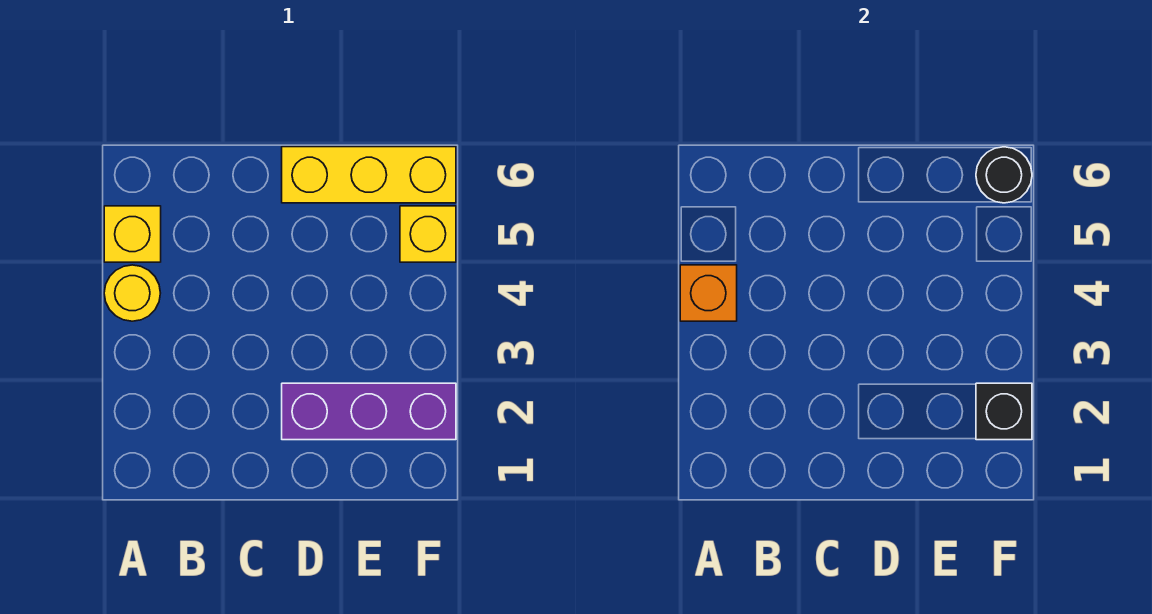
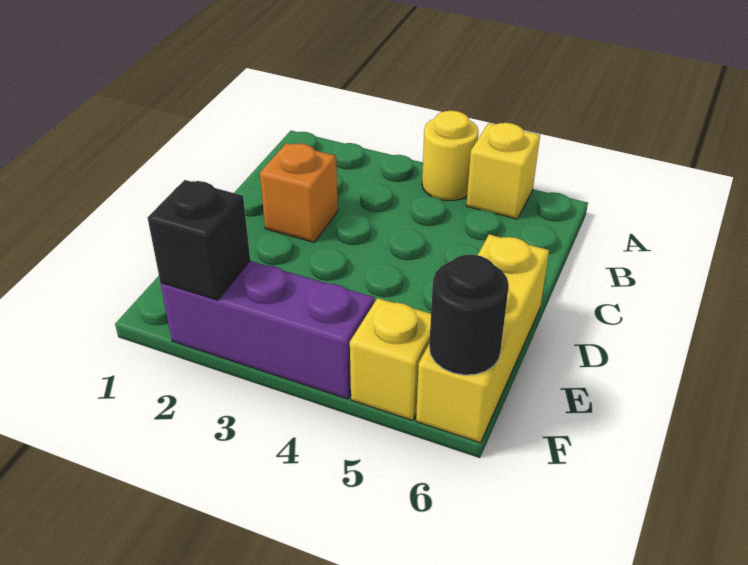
orange brick A4 level 2 -> orange brick C2 level 1
purple brick D2:F2 level 1 -> purple brick F2:F4 level 1

